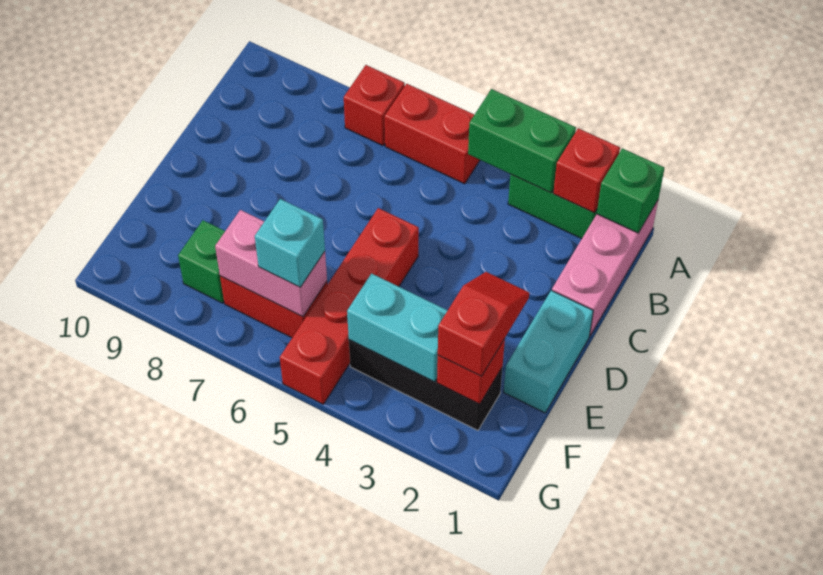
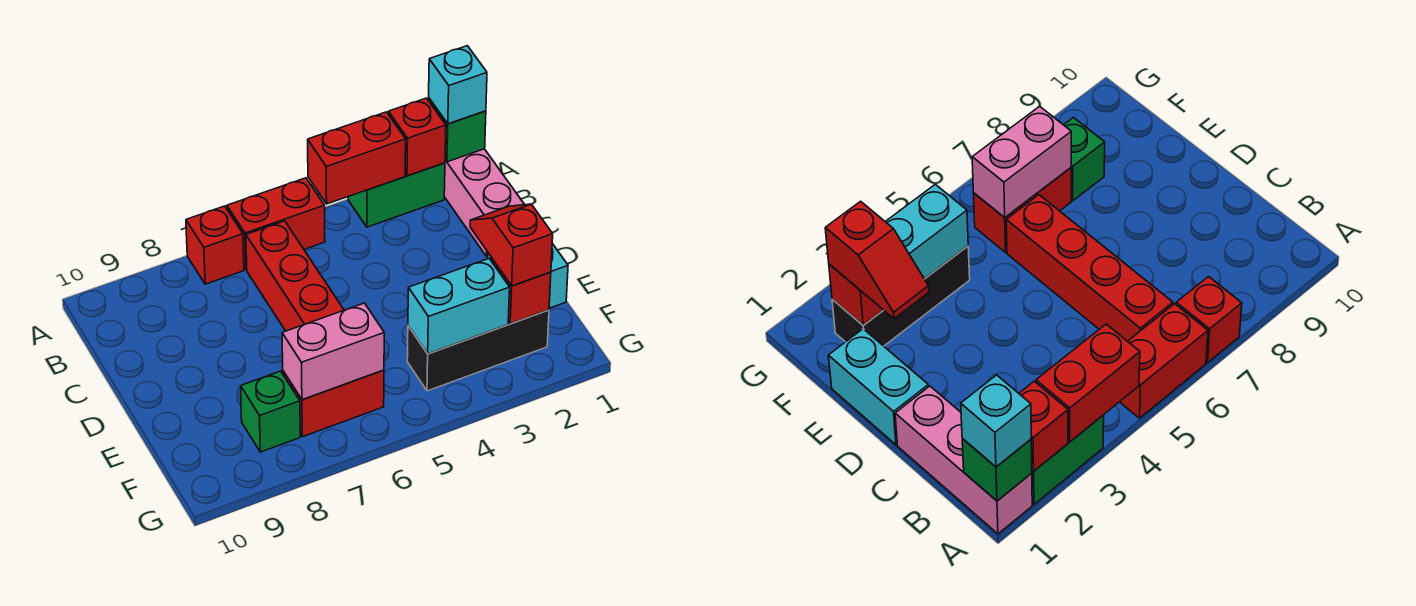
green brick A3:A4 level 2 -> red brick A3:A4 level 2
red brick D5:G5 level 1 -> red brick B6:E6 level 1
cyan brick F6 level 3 -> cyan brick A1 level 3

